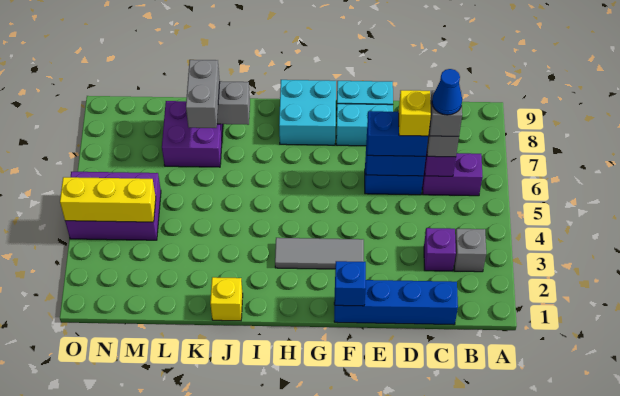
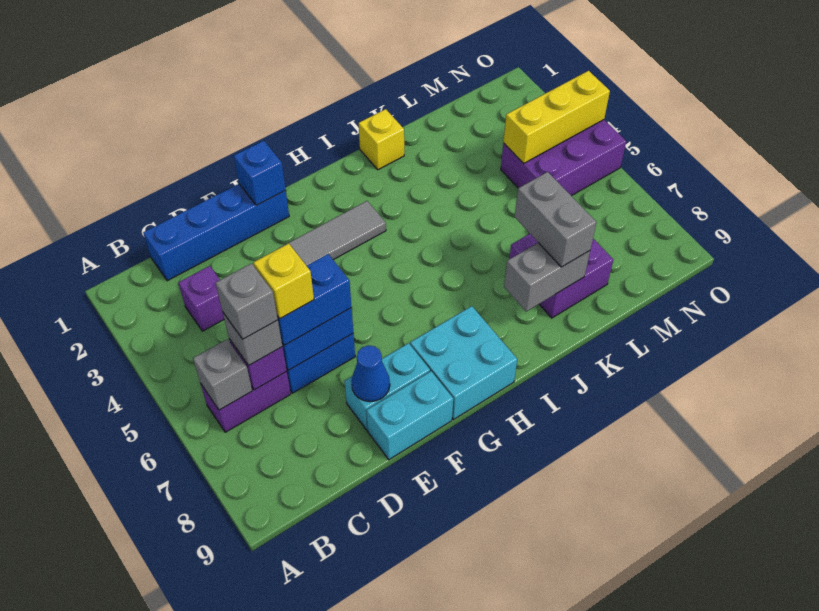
grey brick B3 level 1 -> grey brick B6 level 2
blue cone C6 level 5 -> blue cone E8 level 2

